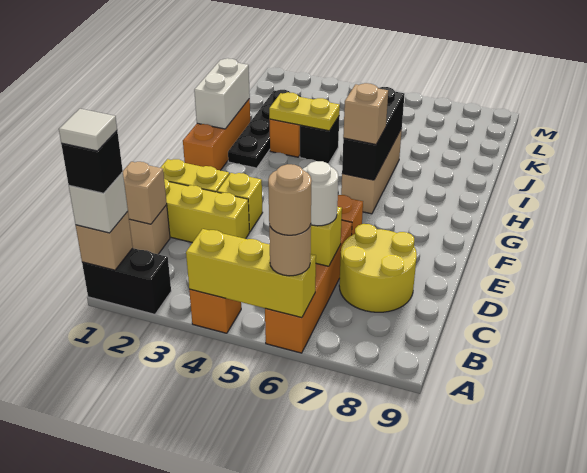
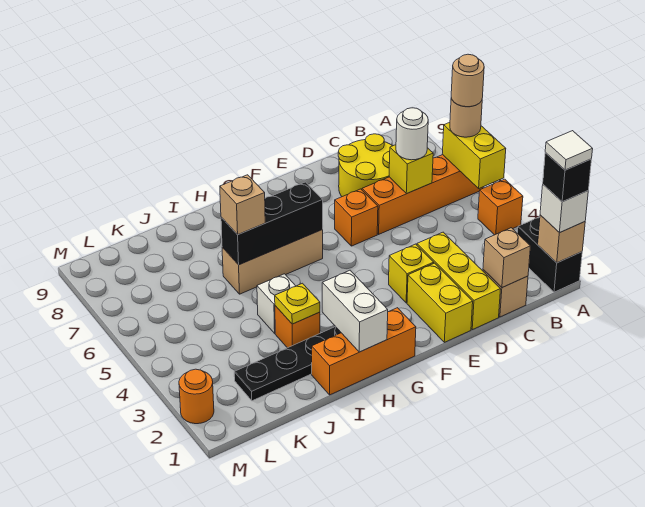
yellow brick A4:A6 level 2 -> yellow brick A5:A6 level 2
tan brick G6 level 3 -> tan brick I6 level 3
white brick H1:I1 level 2 -> white brick H1:H2 level 2
yellow plate I3:I4 level 2 -> yellow plate I3 level 2
black brick I4 level 1 -> white brick I4 level 1
none -> orange round brick M2 level 1

